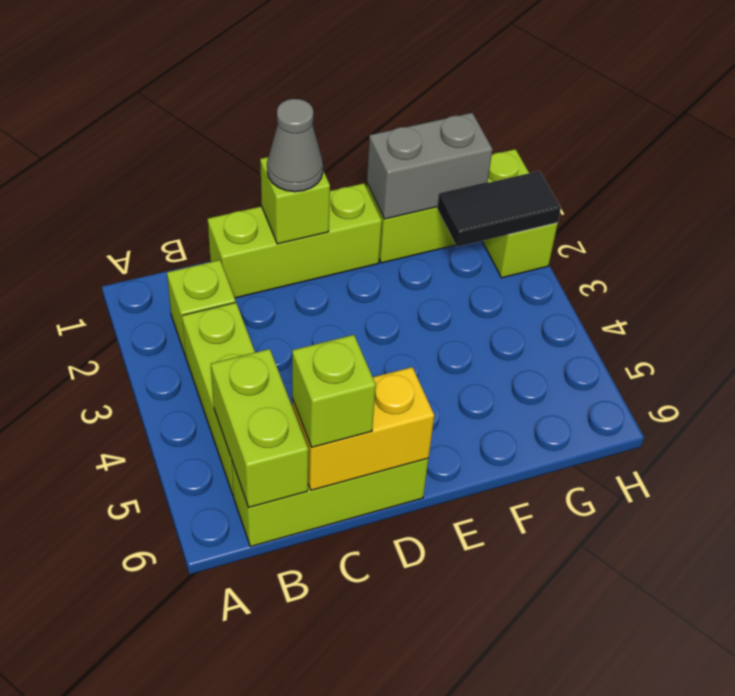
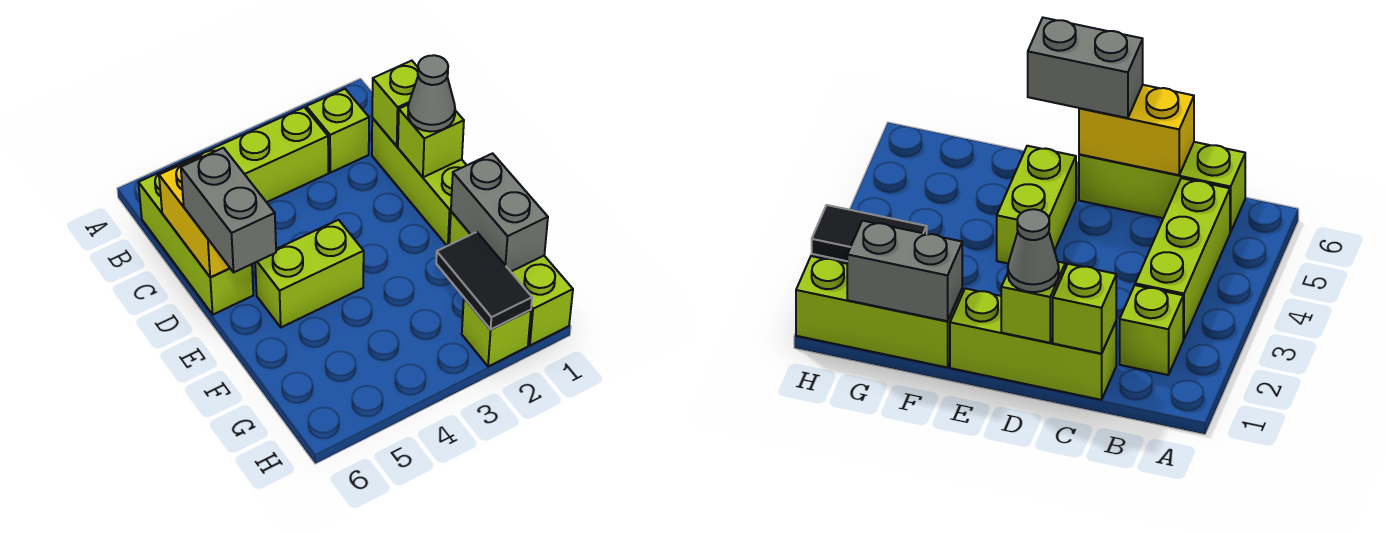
lime brick B5:B6 level 2 -> lime brick E4:E5 level 1
lime brick C6 level 3 -> lime brick C1 level 2
none -> grey brick D6:E6 level 3

